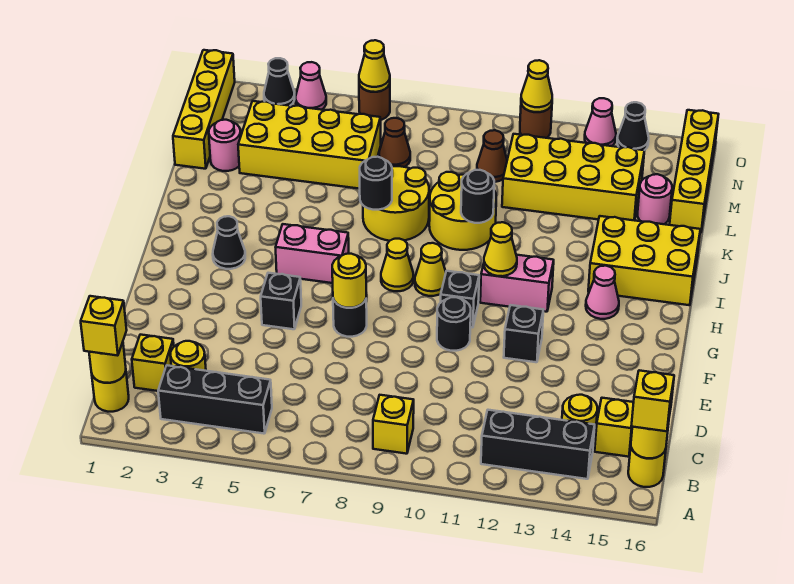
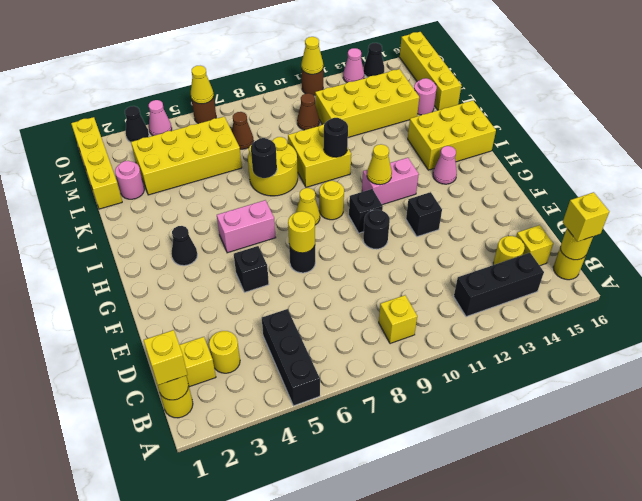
black brick B3:B5 level 1 -> black brick A5:C5 level 1
yellow cone H9 level 1 -> yellow round brick H9 level 1
yellow round brick J9:K10 level 1 -> yellow brick J9:K10 level 1

